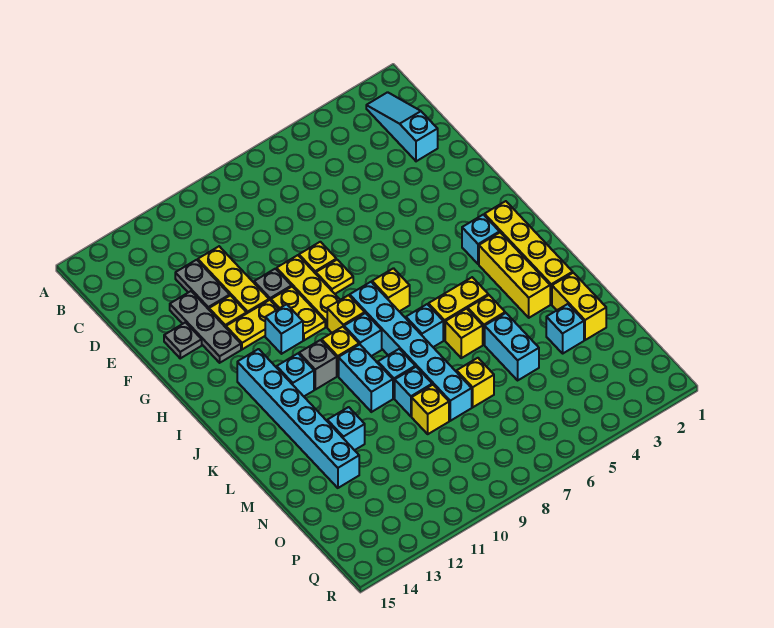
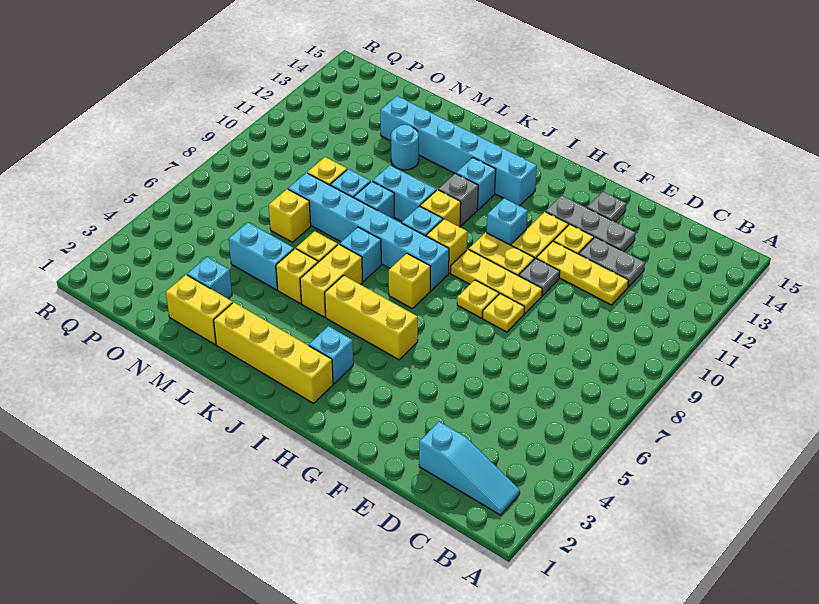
yellow brick J3:L3 level 1 -> yellow brick H5:J5 level 1
cyan brick M12 level 1 -> cyan round brick M12 level 1

